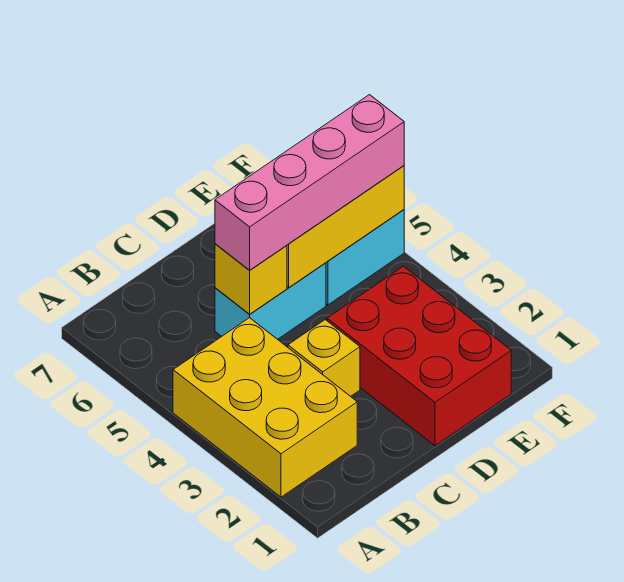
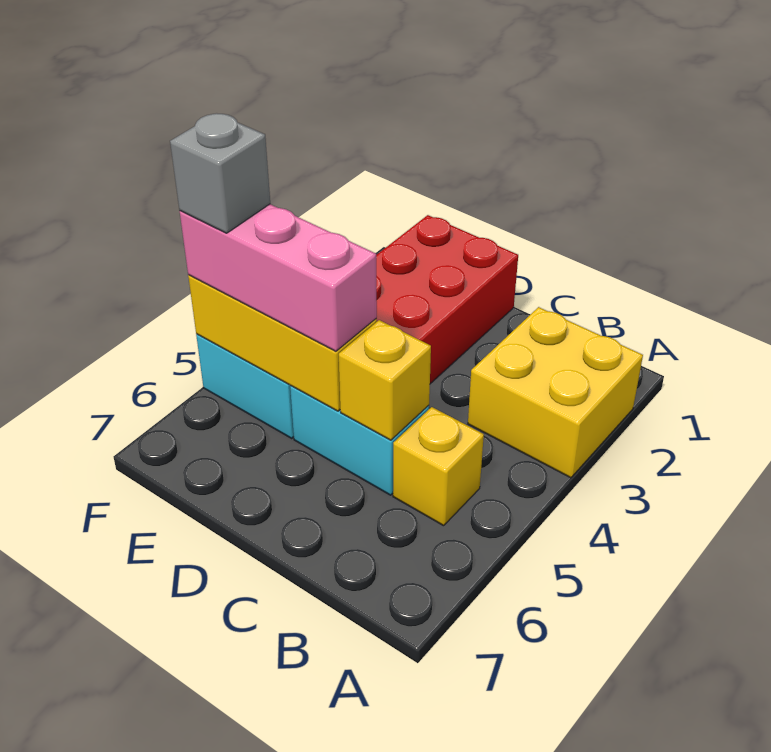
yellow brick A2:B4 level 1 -> yellow brick A2:B3 level 1
yellow brick C3 level 1 -> yellow brick B5 level 1
pink brick C5:F5 level 3 -> pink brick D5:F5 level 3
none -> grey brick F5 level 4

